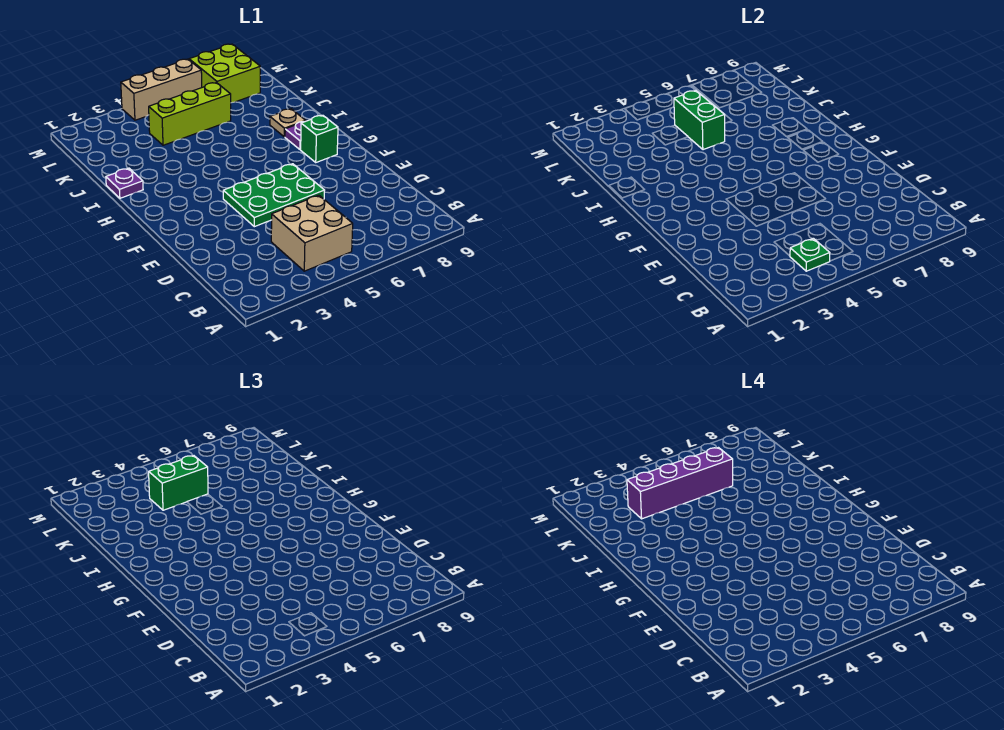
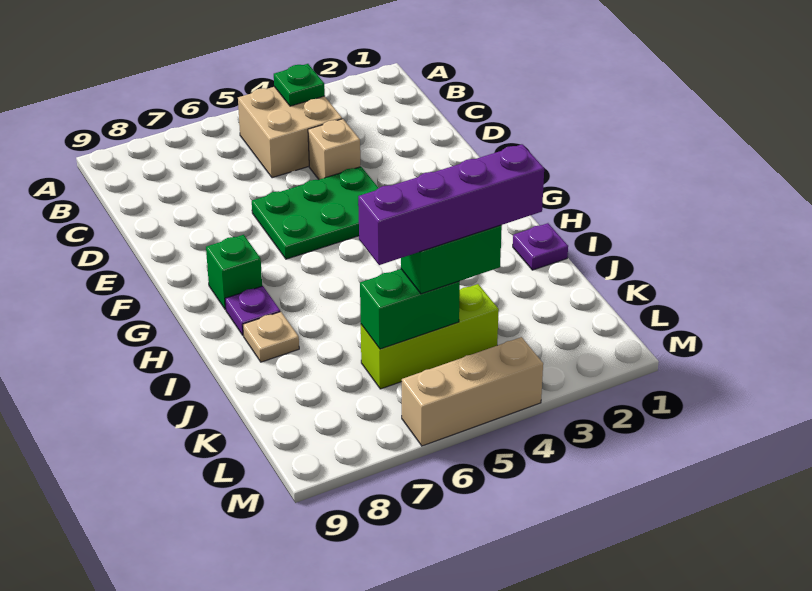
none -> tan brick D4 level 1
green brick J5:K5 level 2 -> green brick K5:K6 level 2
lime brick L7:M8 level 1 -> none

